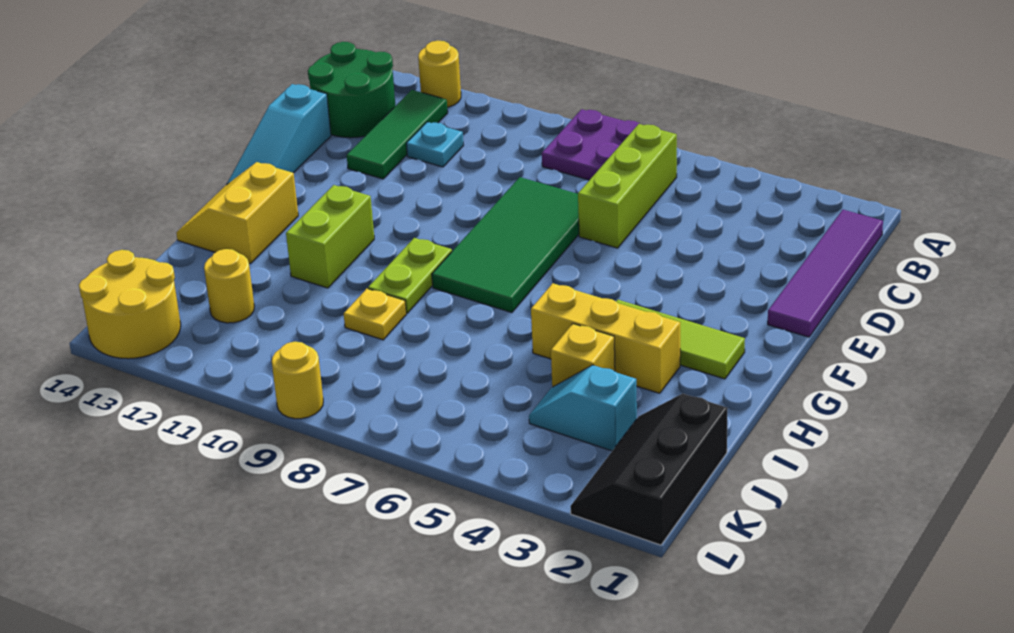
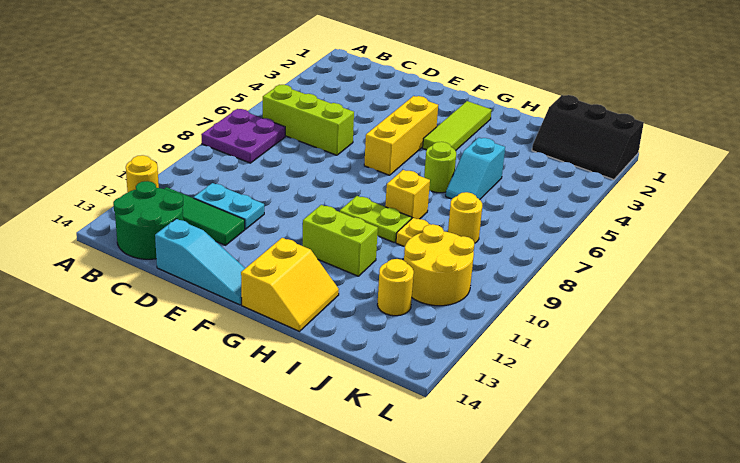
purple tile B1:E1 level 1 -> none
cyan plate C11 level 1 -> cyan plate C11:D11 level 1
green tile D7:G8 level 1 -> none
yellow slope G13:H14 level 1 top 13 -> yellow slope G13:H14 level 1 top G
yellow brick H3:H5 level 1 -> yellow brick F4:F6 level 1
none -> lime round brick H6 level 1
yellow brick I4 level 1 -> yellow brick H8 level 1
cyan slope J3:J4 level 1 top 3 -> cyan slope I5:I6 level 1 top 5
yellow round brick K13:L14 level 1 -> yellow round brick J10:K11 level 1
yellow round brick L9 level 1 -> yellow round brick J8 level 1

